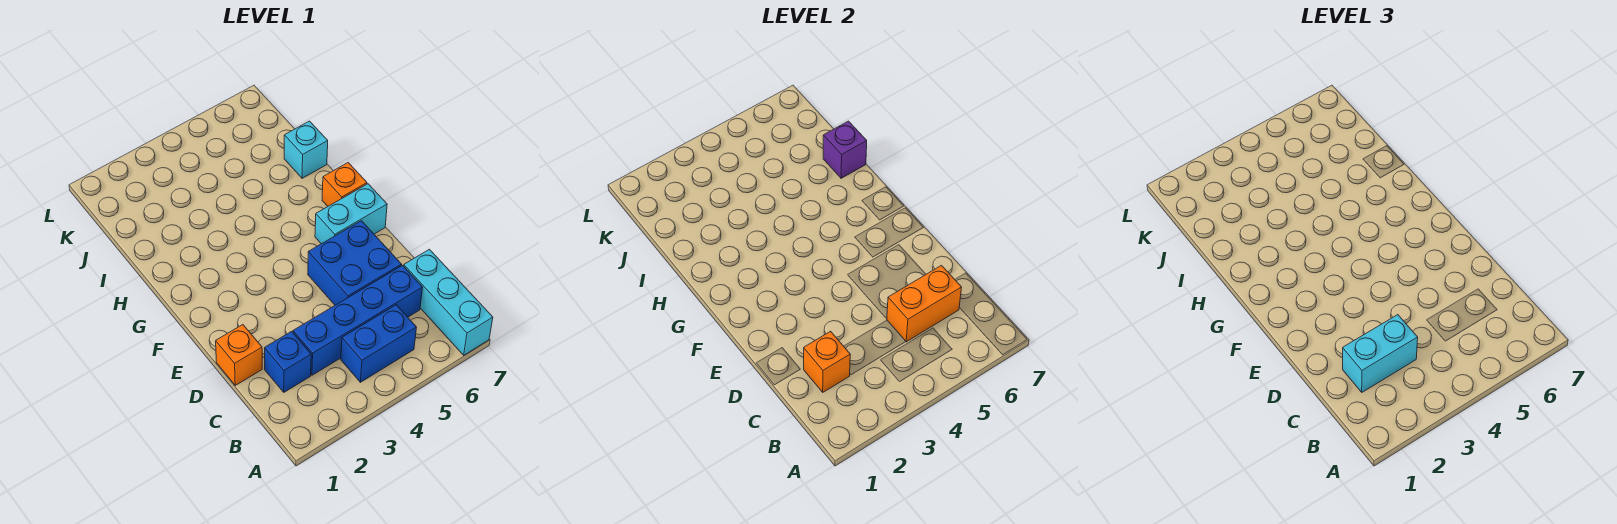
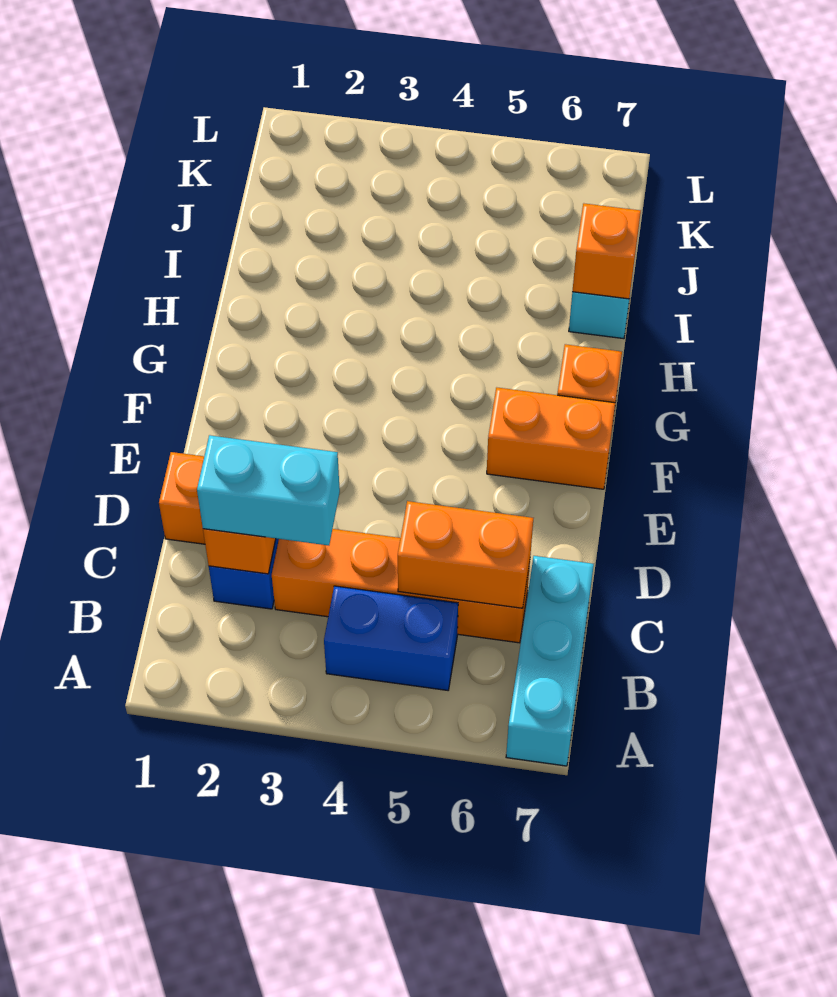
blue brick C3:C6 level 1 -> orange brick C3:C6 level 1
blue brick D5:E6 level 1 -> none
cyan brick F6:F7 level 1 -> orange brick F6:F7 level 1
purple brick I7 level 2 -> orange brick I7 level 2

